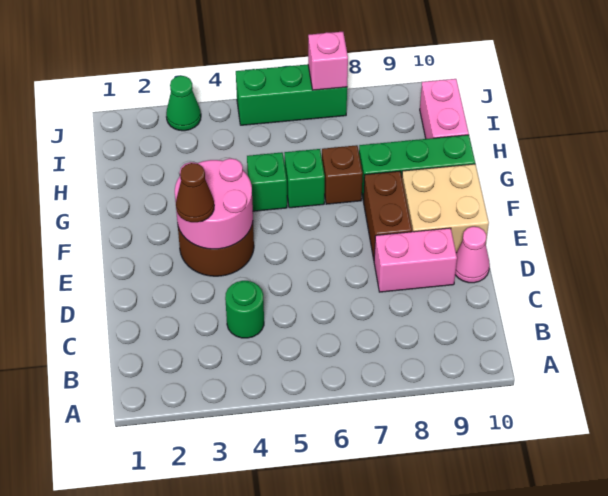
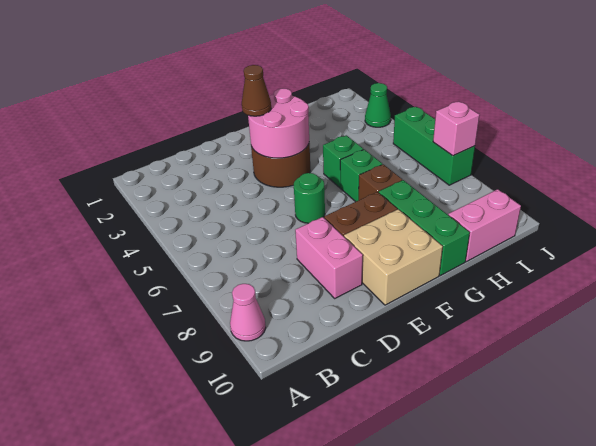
green round brick C4 level 1 -> green round brick E6 level 1
pink cone D10 level 1 -> pink cone A9 level 1

